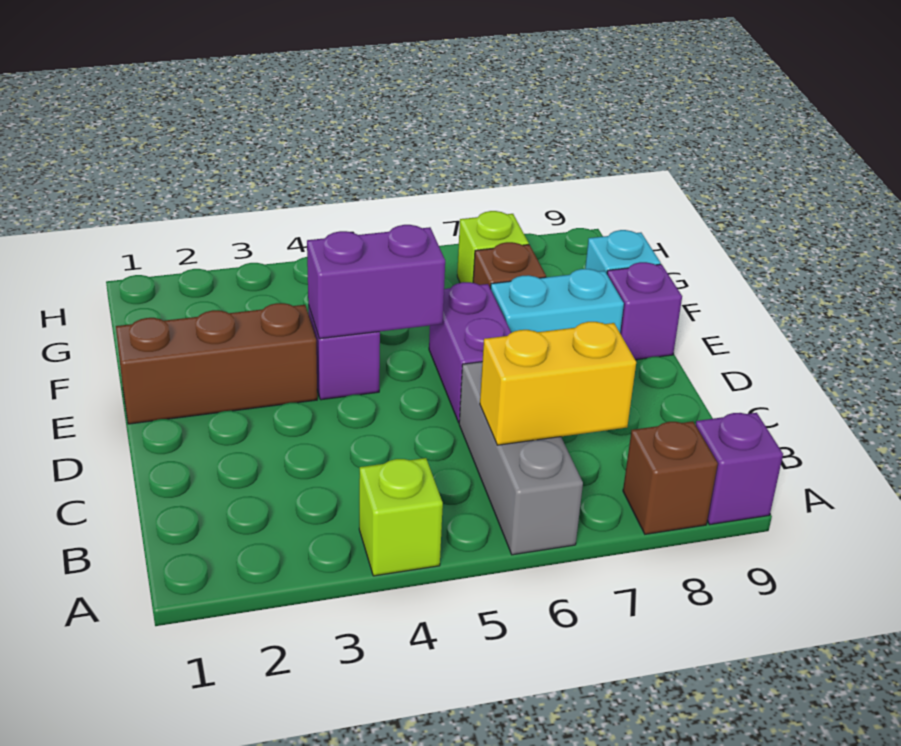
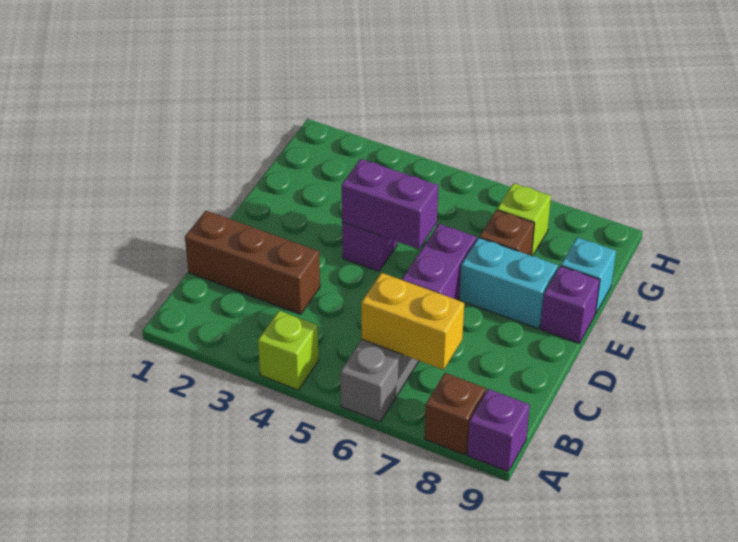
brown brick E1:E3 level 1 -> brown brick C1:C3 level 1

